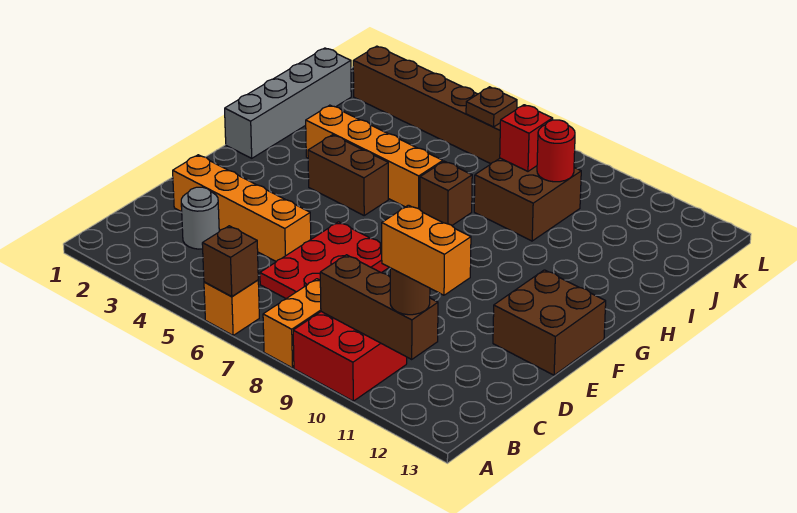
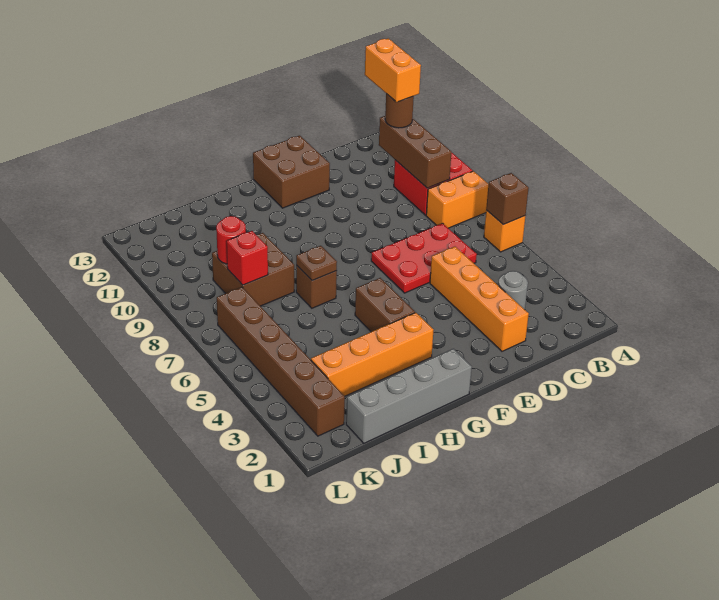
orange brick H3:H6 level 1 -> orange brick G3:J3 level 1
brown plate K6 level 2 -> brown plate H7 level 2

